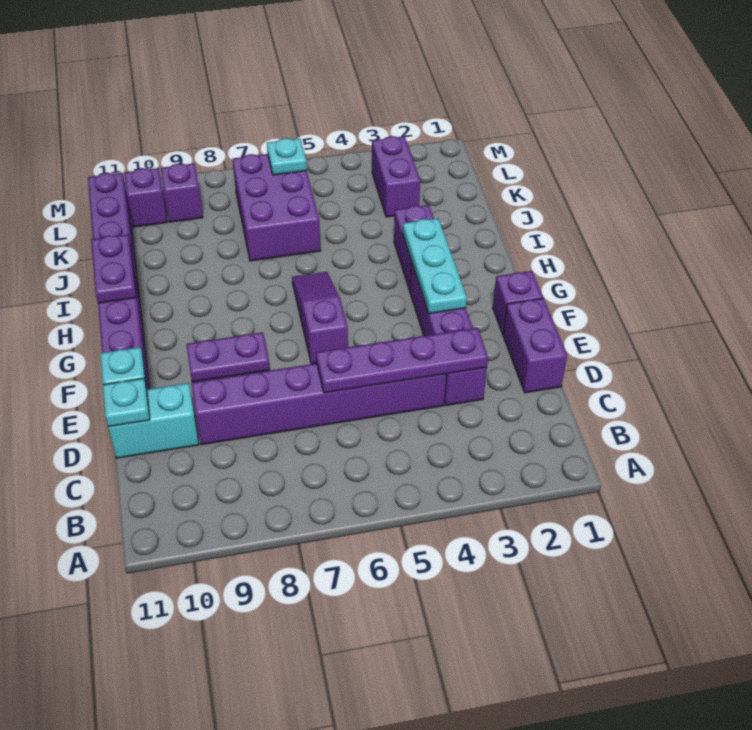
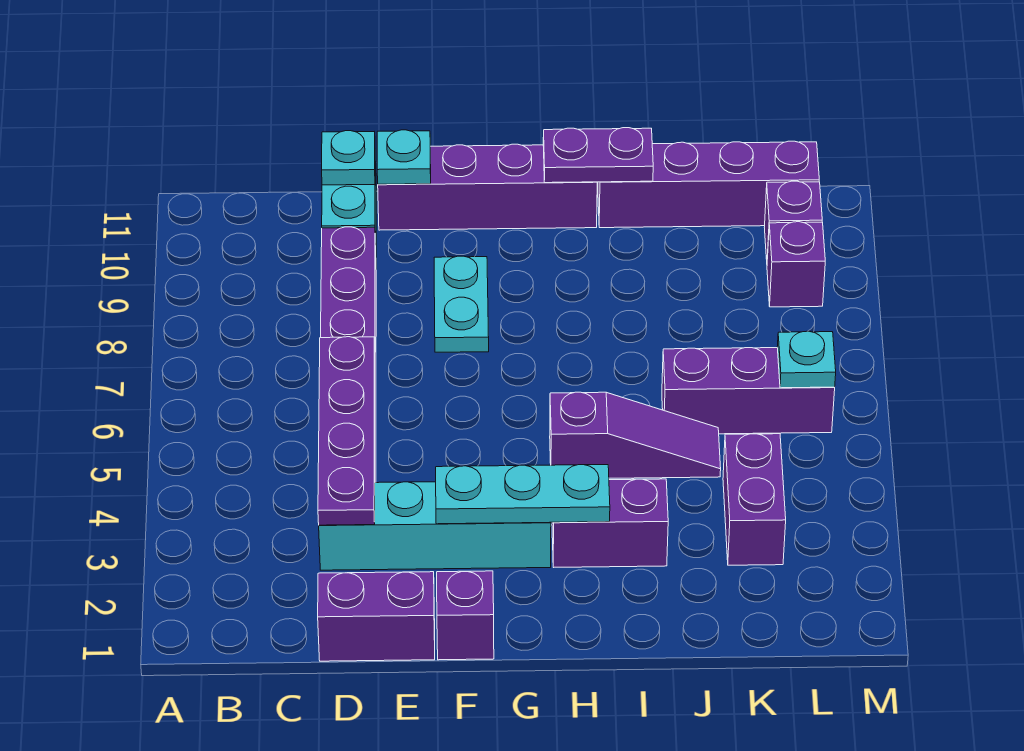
purple brick D3:G3 level 1 -> cyan brick D3:G3 level 1
purple slope F6:H6 level 1 top F -> purple slope H5:J5 level 1 top H
purple plate F8:F9 level 1 -> cyan plate F8:F9 level 1
purple brick J6:L7 level 1 -> purple brick J6:L6 level 1
purple brick K3:L3 level 1 -> purple brick K3:K4 level 1

